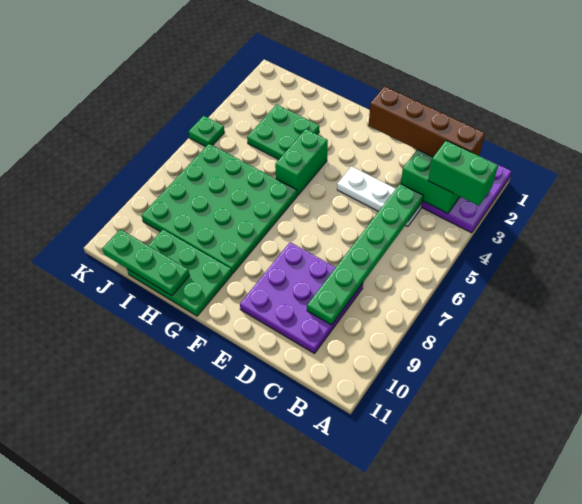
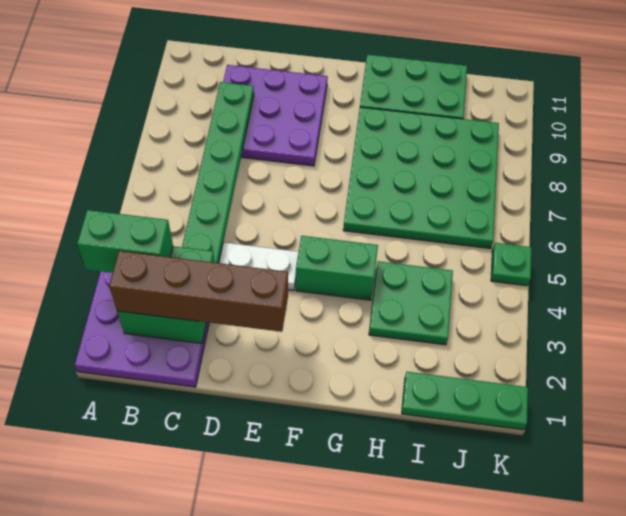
green brick G4:G5 level 1 -> green brick F4:G4 level 1
green plate H11:J11 level 2 -> green plate I1:K1 level 1

